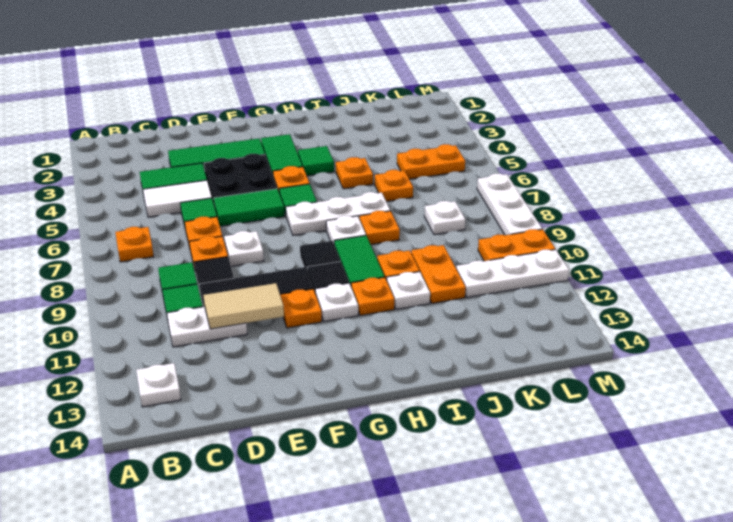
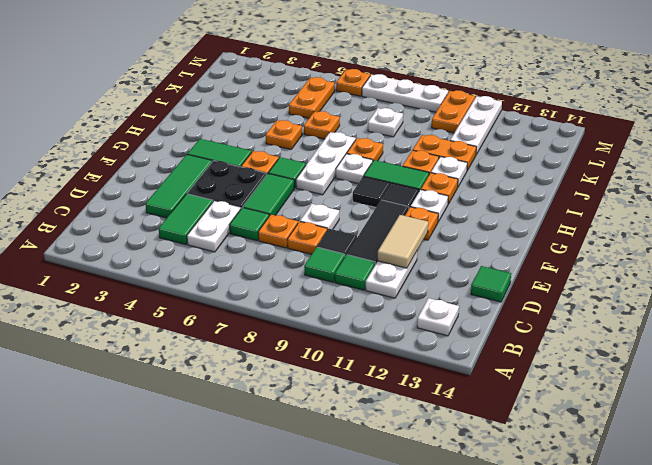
orange plate B7 level 1 -> orange plate M6 level 1
white tile C5:D5 level 1 -> white plate C5:D5 level 1
green tile H4 level 1 -> green tile D14 level 1

